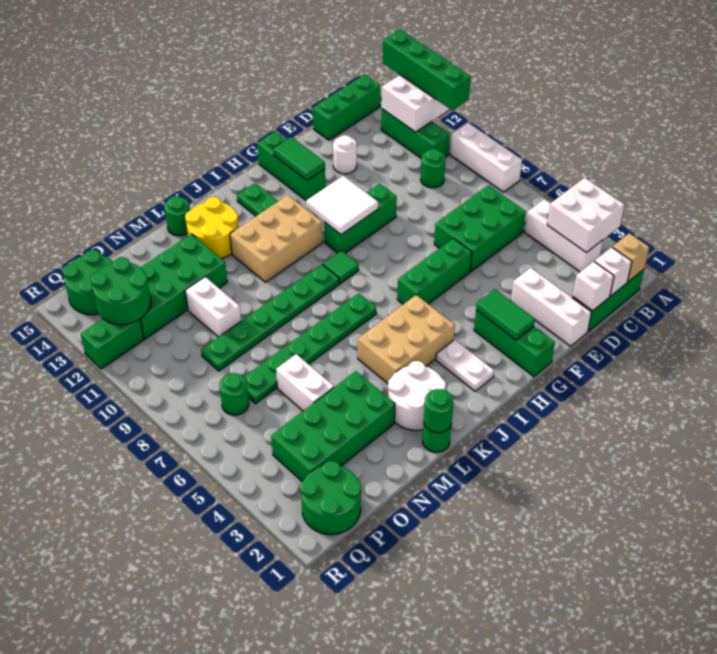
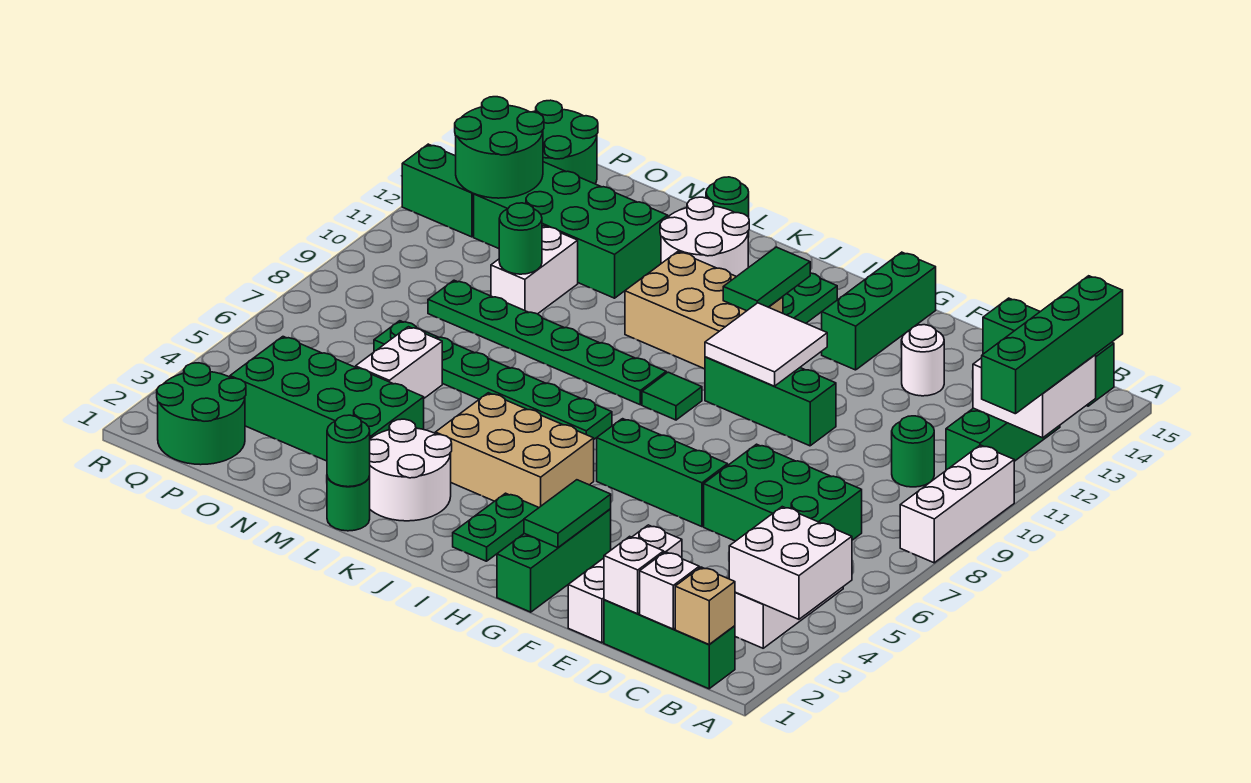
green tile G13:G14 level 2 -> green tile I12:I13 level 2
white plate I2:I3 level 1 -> green plate I2:I3 level 1
yellow round brick K13:L14 level 1 -> white round brick K13:L14 level 1
green round brick P7 level 1 -> green round brick N10 level 2

